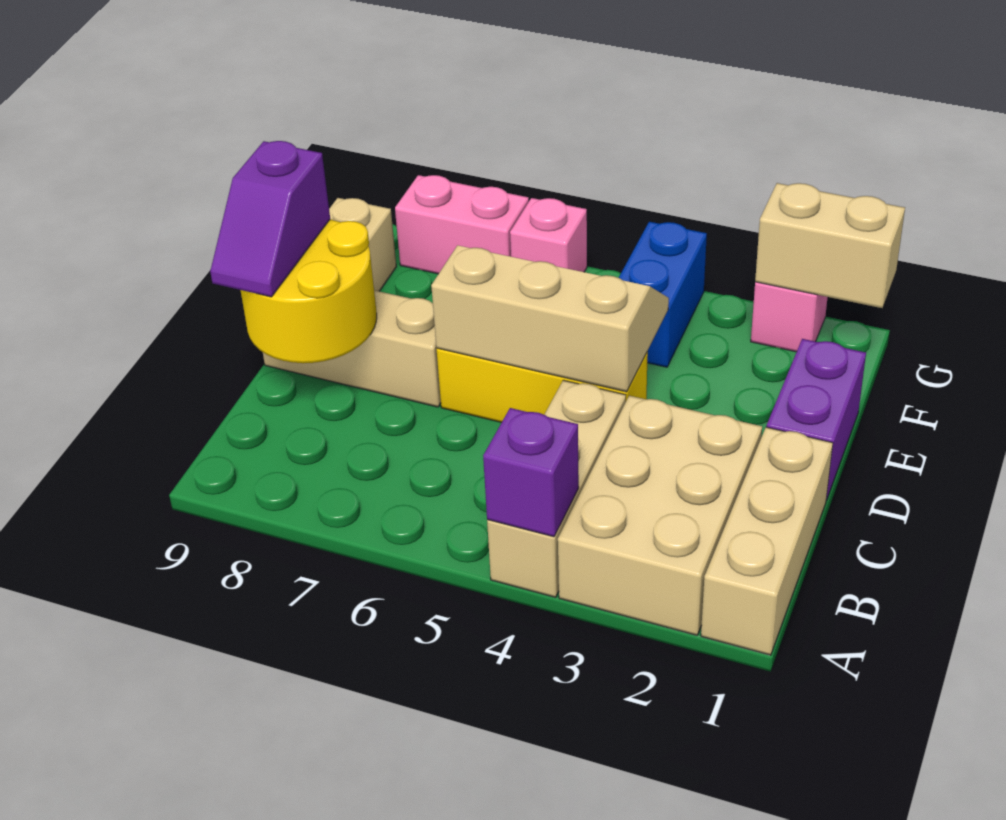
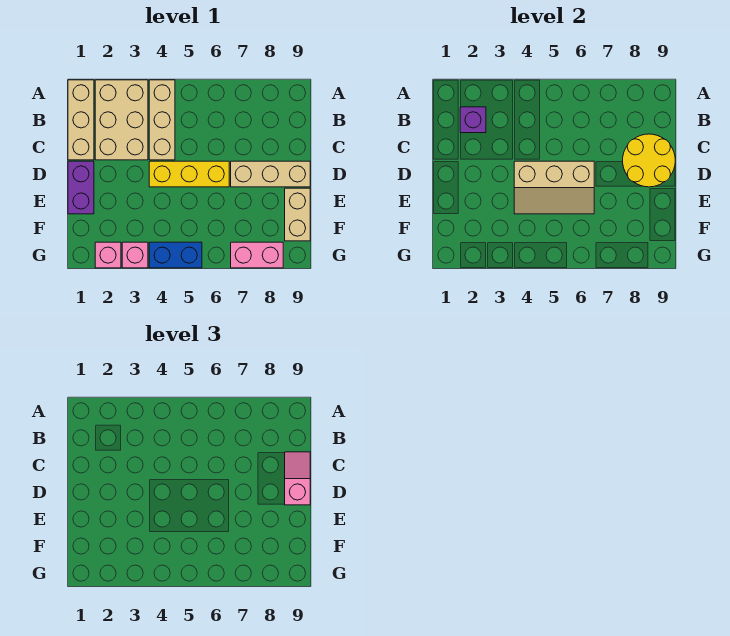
purple brick A4 level 2 -> purple brick B2 level 2
purple slope C9:D9 level 3 top D -> pink slope C9:D9 level 3 top D
blue brick F4:G4 level 1 -> blue brick G4:G5 level 1
tan brick G1:G2 level 2 -> none
pink brick G6 level 1 -> pink brick G3 level 1

